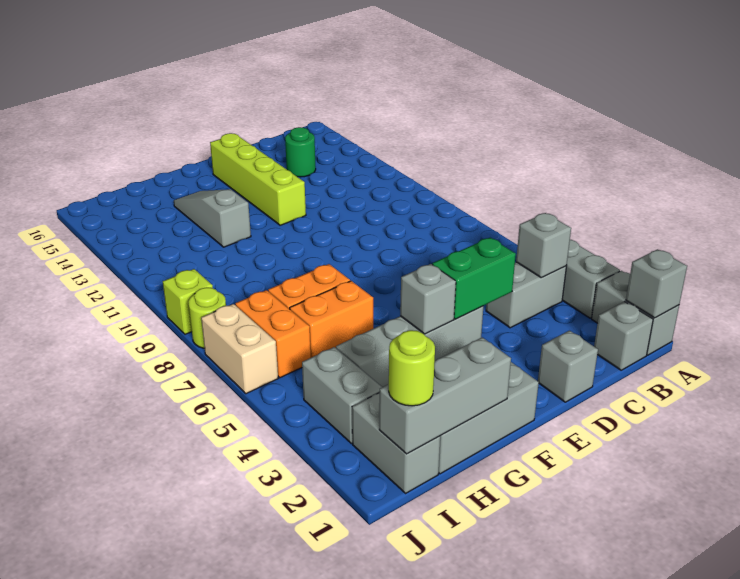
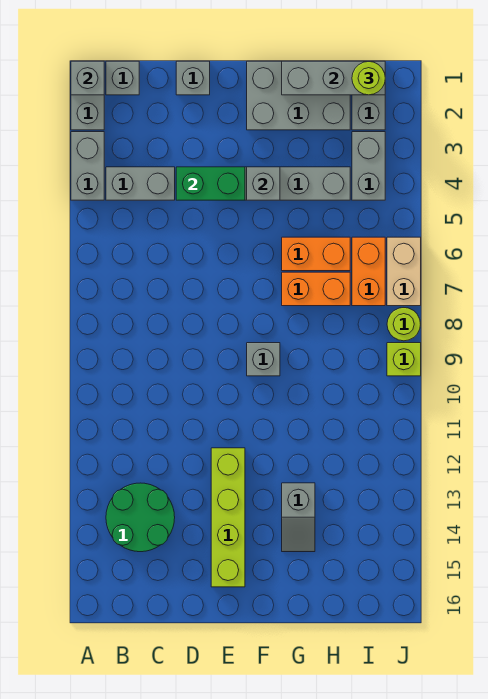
grey brick B4 level 2 -> grey brick F9 level 1
green round brick C14 level 1 -> green round brick B13:C14 level 1
grey slope G12:G14 level 1 top 12 -> grey slope G13:G14 level 1 top 13

